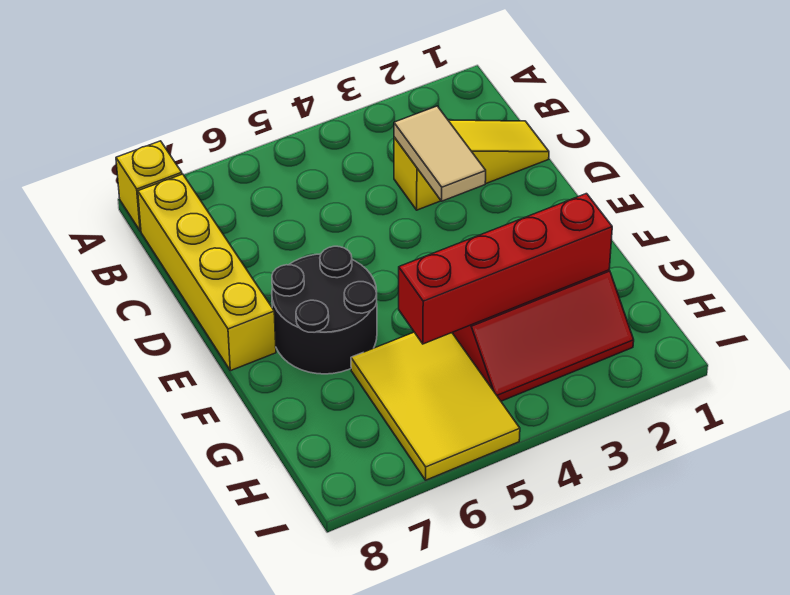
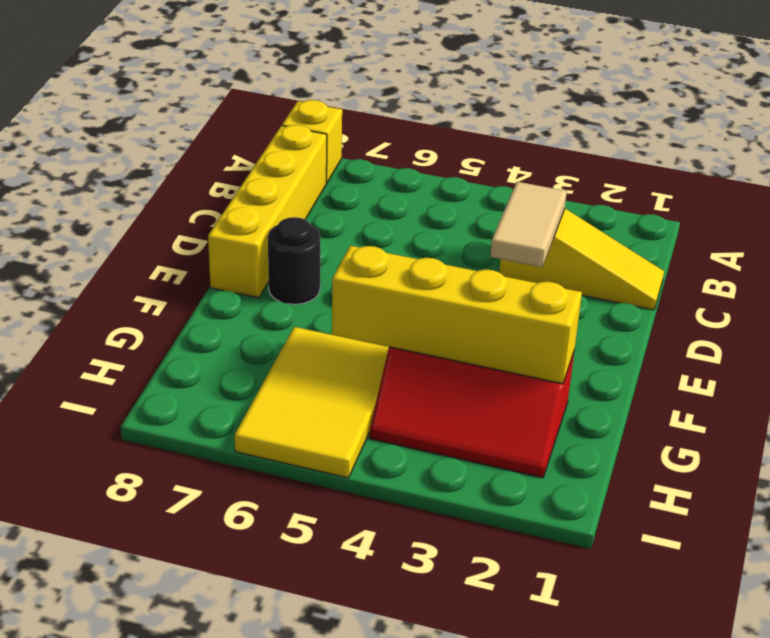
black round brick E6:F7 level 1 -> black round brick E7 level 1
red brick G2:G5 level 2 -> yellow brick G2:G5 level 2

